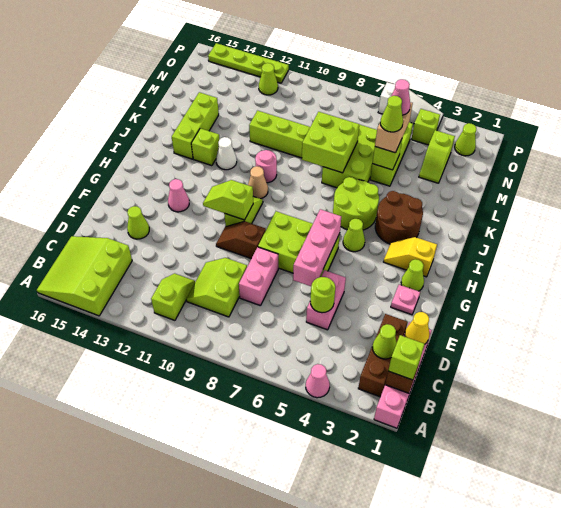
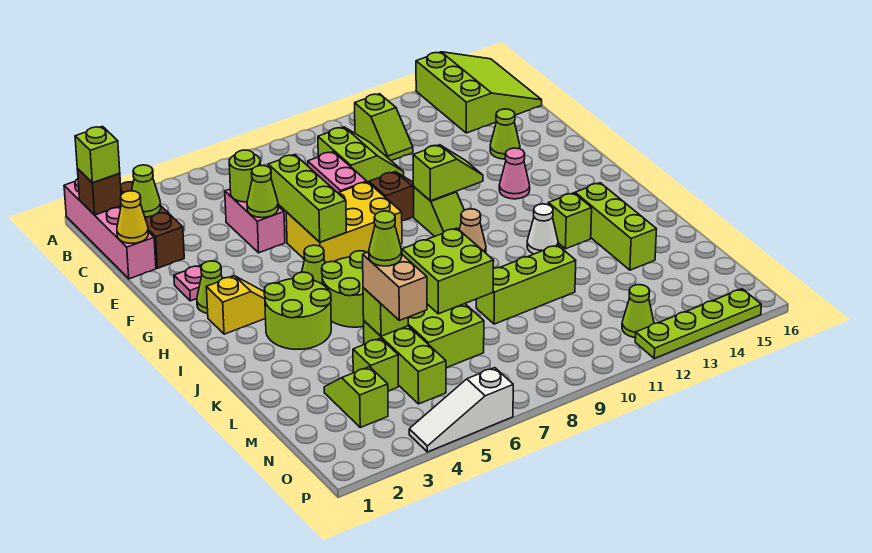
pink cone A4 level 1 -> none
pink brick E6:G6 level 2 -> lime brick E6:G6 level 2
lime brick F6:G8 level 1 -> yellow brick F6:G8 level 1
brown round brick I3:J4 level 1 -> lime round brick I3:J4 level 1
pink round brick J10 level 1 -> none
pink cone M5 level 4 -> none
lime cone O2 level 1 -> lime cone E5 level 2
lime brick O4 level 1 -> lime brick M4 level 1

